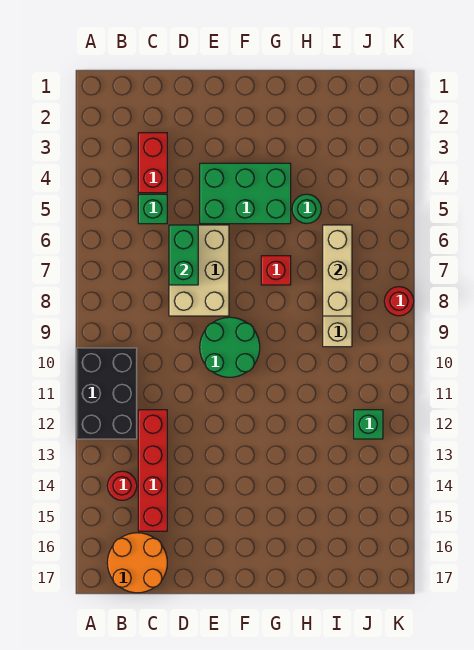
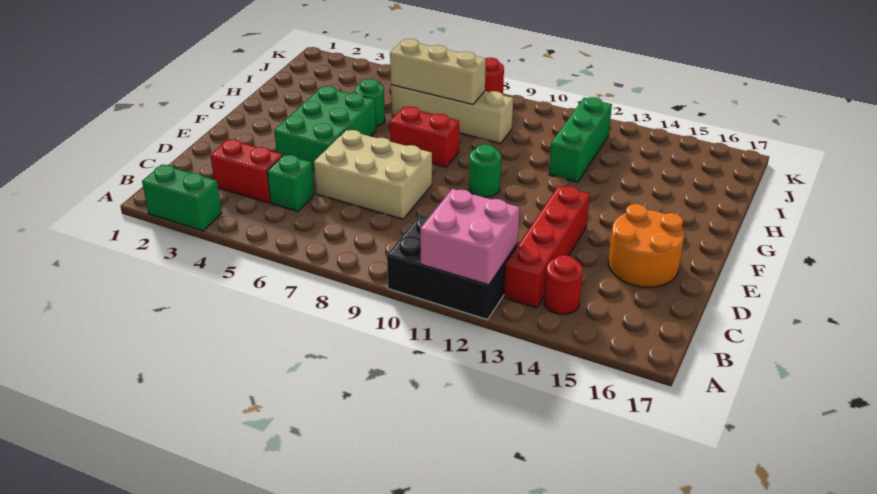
none -> pink brick A11:B12 level 2
orange round brick B16:C17 level 1 -> orange round brick D15:E16 level 1
red brick C12:C15 level 1 -> red brick B13:E13 level 1
green brick D6:D7 level 2 -> green brick A2:A3 level 1
green round brick E9:F10 level 1 -> green round brick F10 level 1
red brick G7 level 1 -> red brick G7:G8 level 1
green brick J12 level 1 -> green brick H12:J12 level 1

